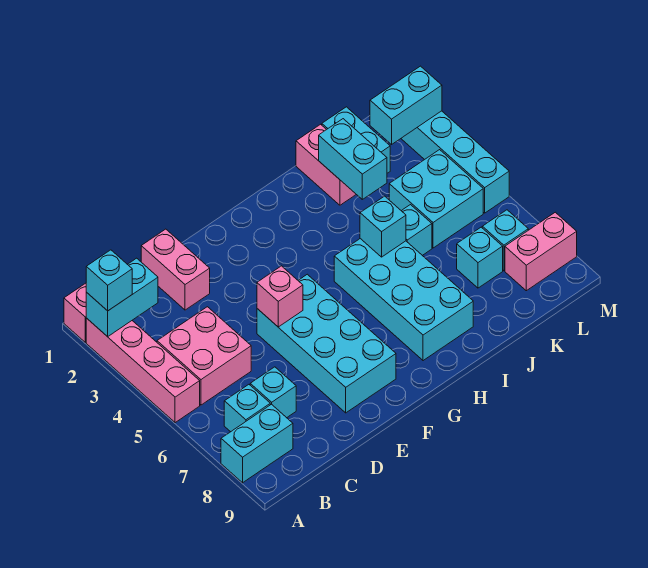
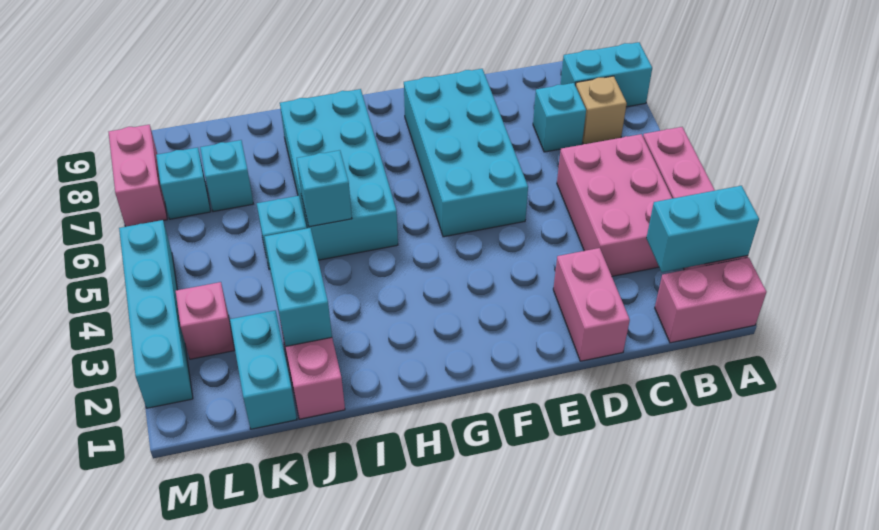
cyan brick A2 level 3 -> none
pink brick B4:C5 level 1 -> pink brick B3:C5 level 1
cyan brick B7 level 1 -> tan brick B7 level 1
pink brick E5 level 2 -> pink brick L3 level 1
cyan brick K4:L5 level 1 -> none
cyan brick L2:M2 level 2 -> none
pink brick L8:M8 level 1 -> pink brick M7:M8 level 1

